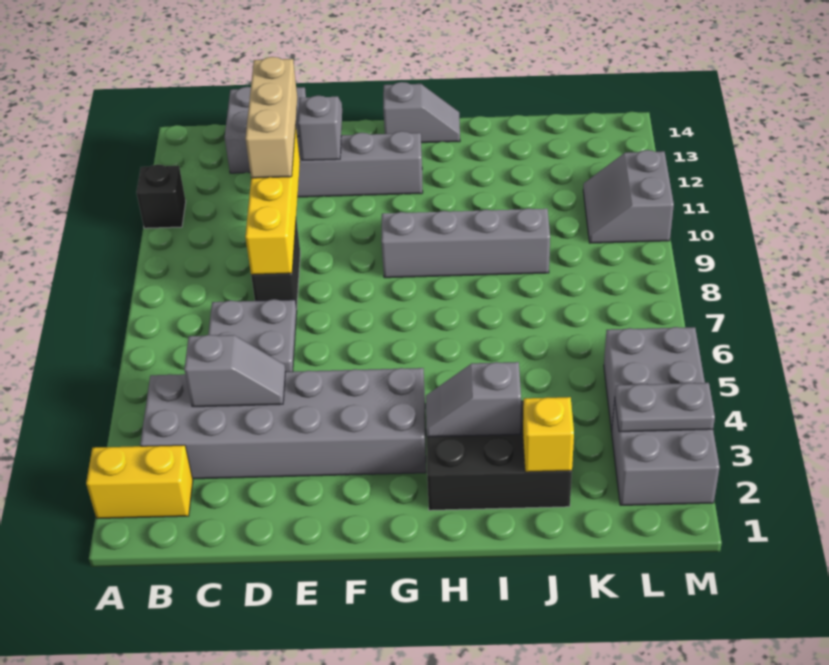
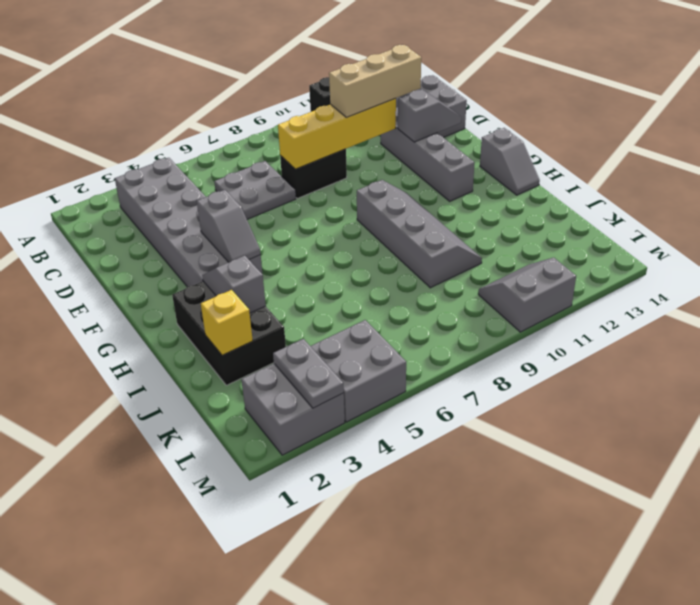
yellow brick A2:B2 level 1 -> none
grey slope C4:D4 level 2 top C -> grey slope F4:G4 level 2 top F

